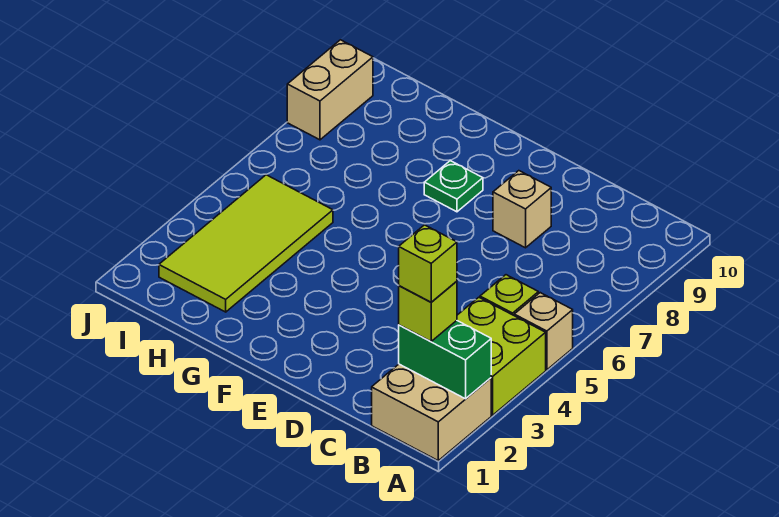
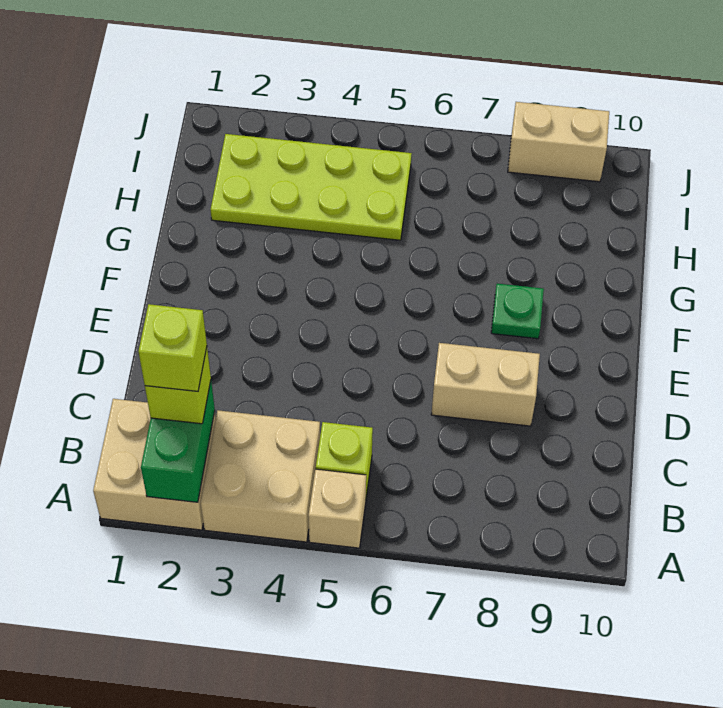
lime brick A3:B4 level 1 -> tan brick A3:B4 level 1
tan brick D8 level 1 -> tan brick D7:D8 level 1
lime tile H2:I5 level 1 -> lime plate H2:I5 level 1

